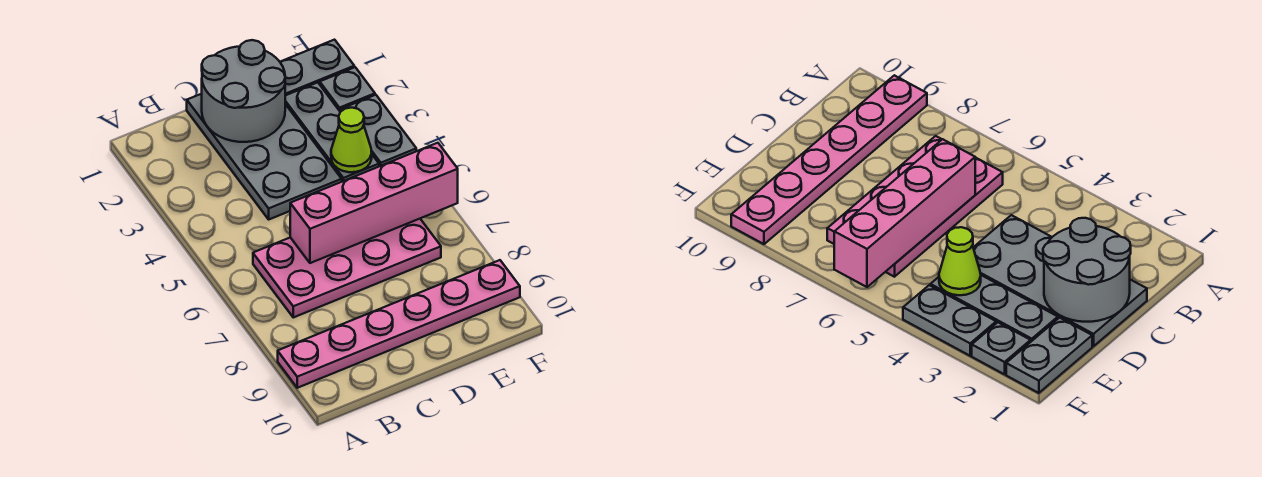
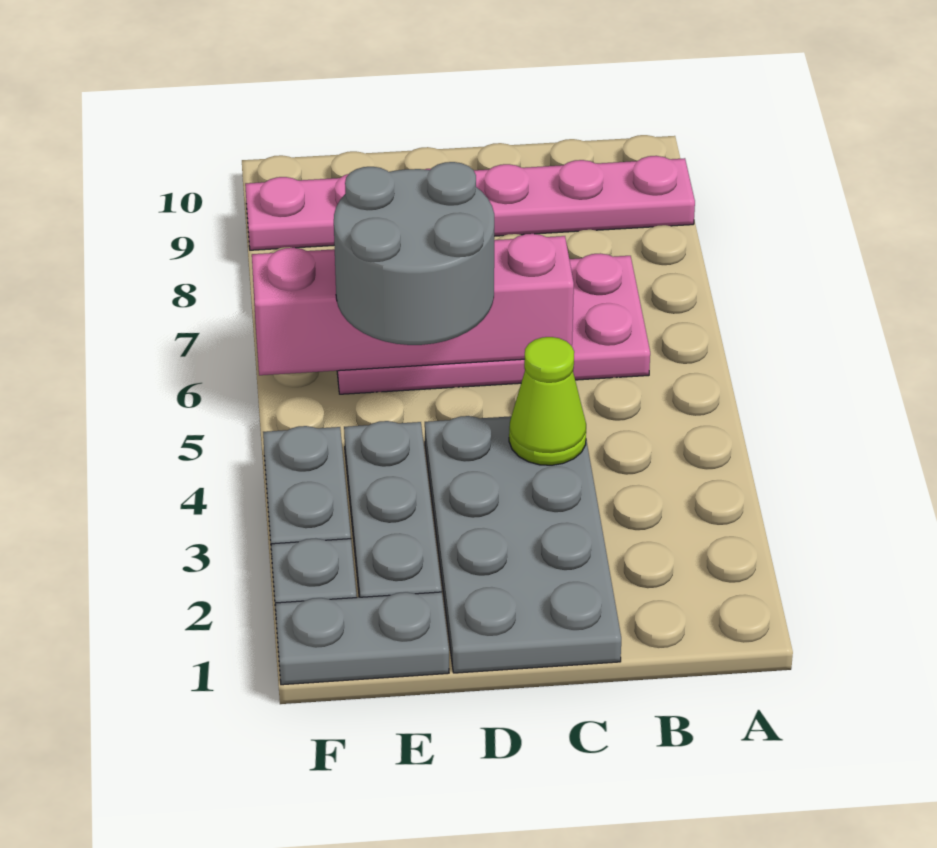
grey round brick C1:D2 level 2 -> grey round brick D5:E6 level 3
lime cone E4 level 2 -> lime cone C4 level 2

